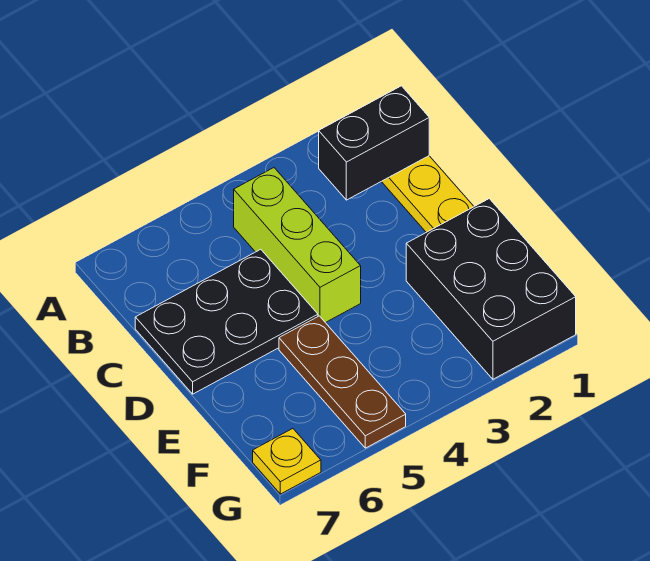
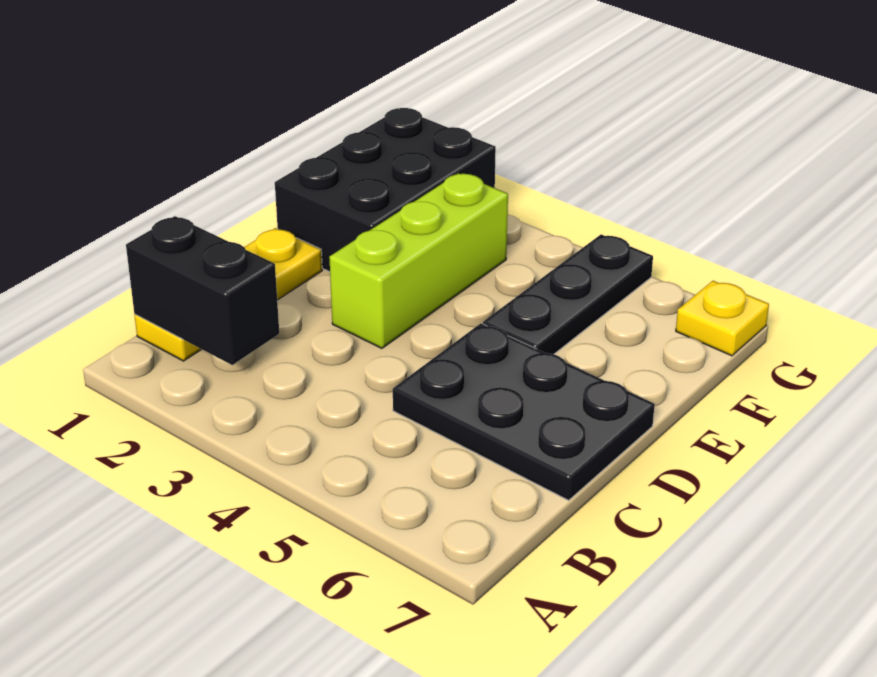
lime brick B4:D4 level 1 -> lime brick D3:F3 level 1
brown plate E5:G5 level 1 -> black plate E5:G5 level 1

